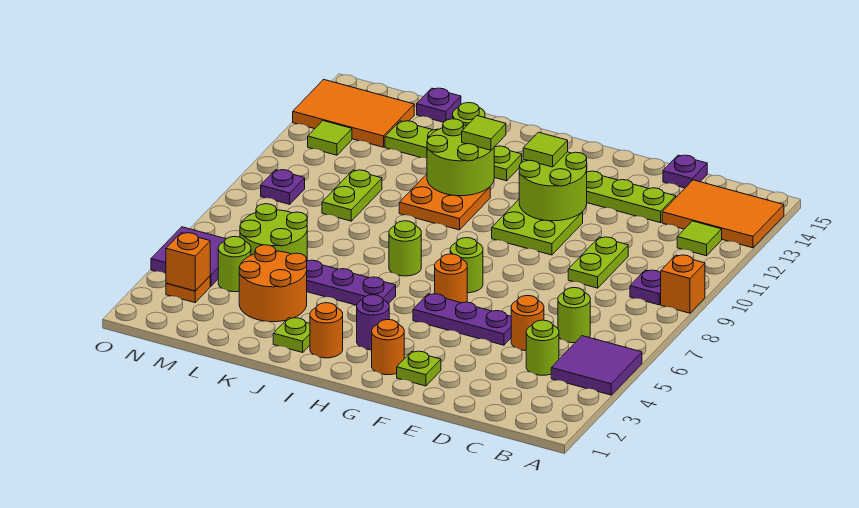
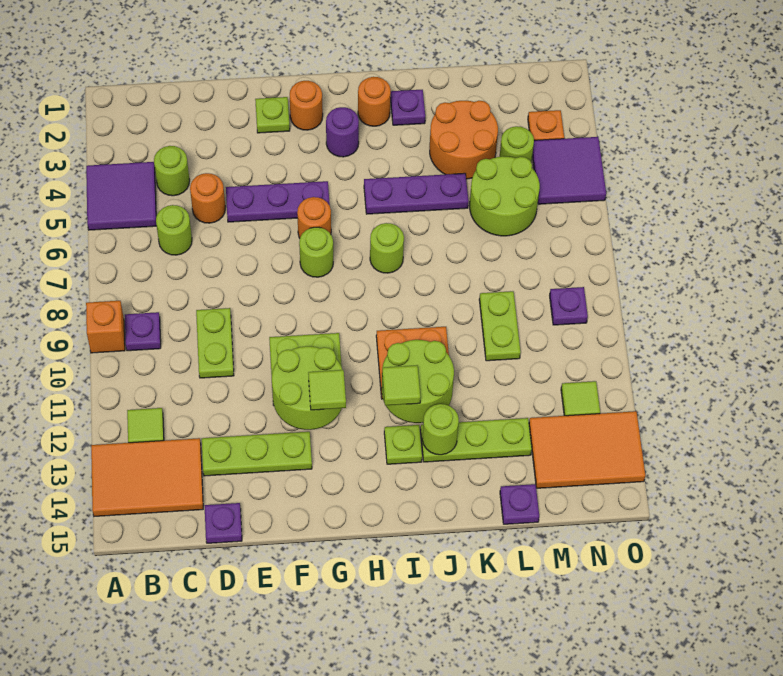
lime plate J2 level 1 -> purple plate J2 level 1
orange brick N3 level 2 -> none

